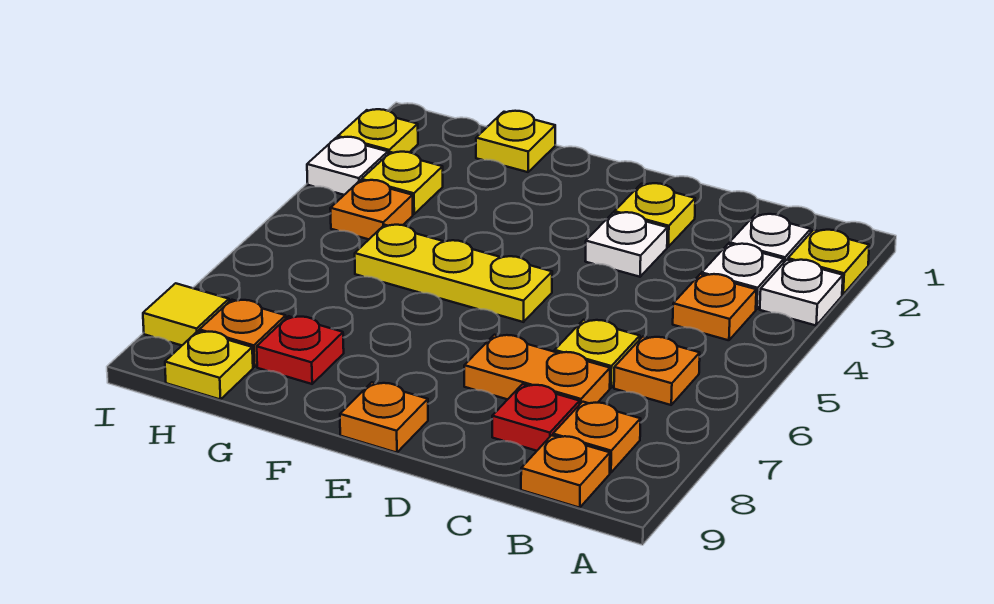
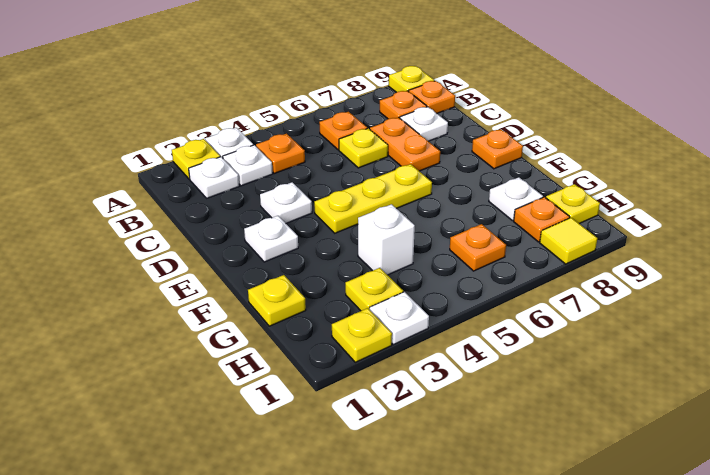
red plate C8 level 1 -> white plate C8 level 1
yellow plate D2 level 1 -> yellow plate A9 level 1
none -> white plate E2 level 1
yellow plate E5:G5 level 1 -> yellow plate E4:E6 level 1
none -> white brick G4 level 1
red plate G8 level 1 -> white plate G8 level 1
orange plate H4 level 1 -> orange plate H6 level 1

